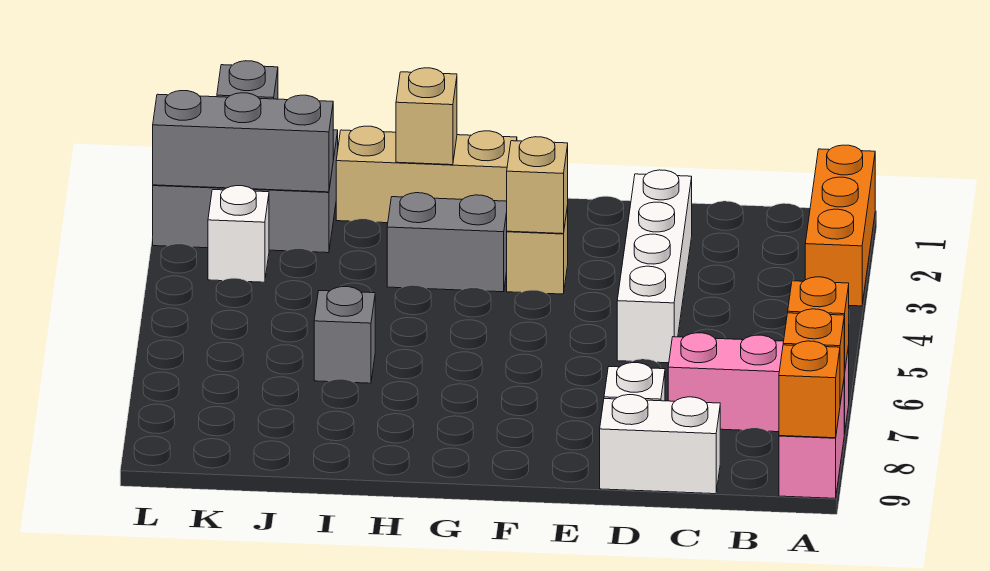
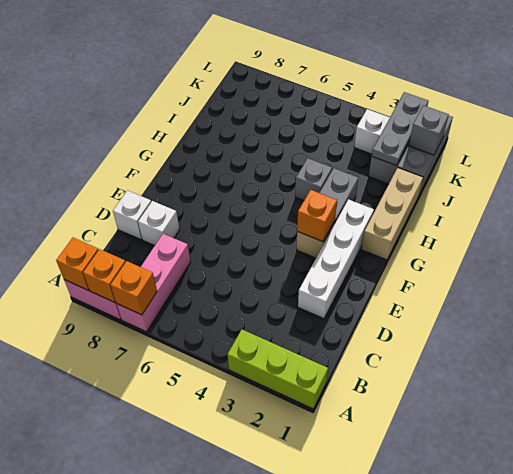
orange brick A1:A3 level 1 -> lime brick A1:A3 level 1
white brick C9:D9 level 1 -> white brick D9 level 1
white brick D2:D5 level 1 -> white brick D2:G2 level 1
tan brick F3 level 2 -> orange brick F3 level 2
tan brick H1 level 2 -> none
grey brick I6 level 1 -> grey brick H4 level 1
grey brick J2:L2 level 2 -> grey plate J2:L2 level 2

